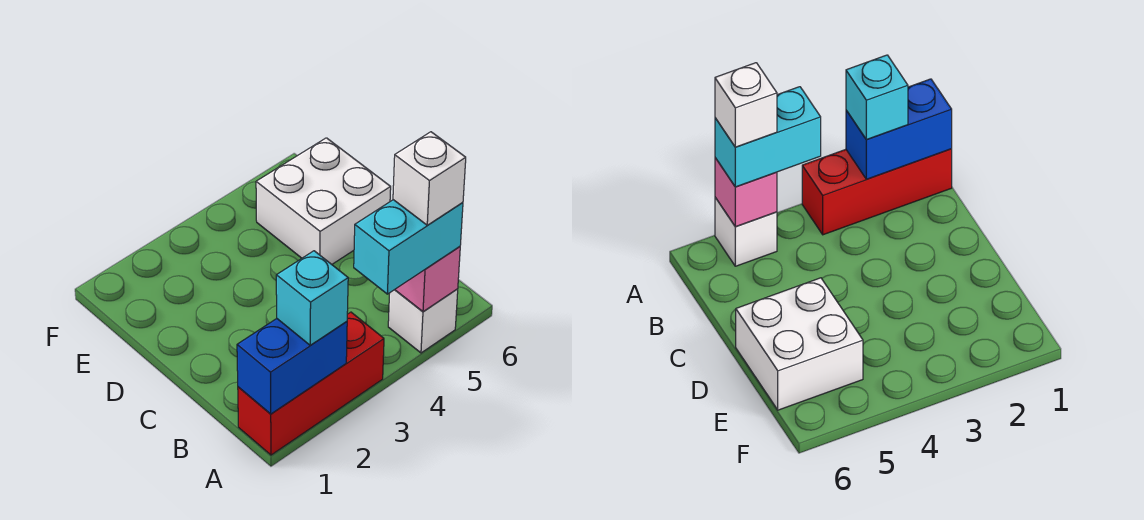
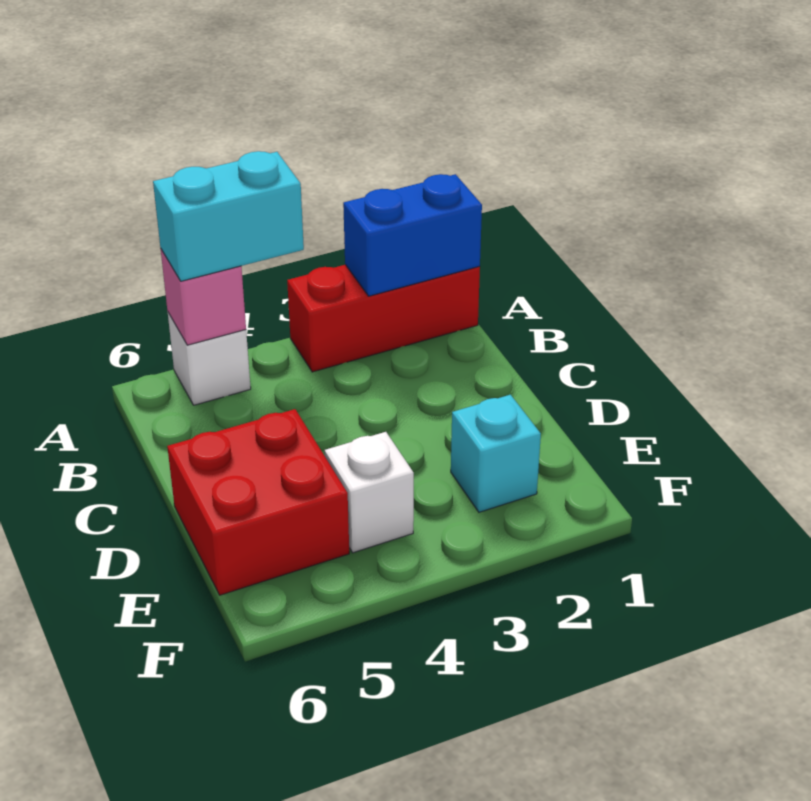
cyan brick A2 level 3 -> cyan brick E2 level 1
white brick A5 level 4 -> white brick E4 level 1
white brick D5:E6 level 1 -> red brick D5:E6 level 1

